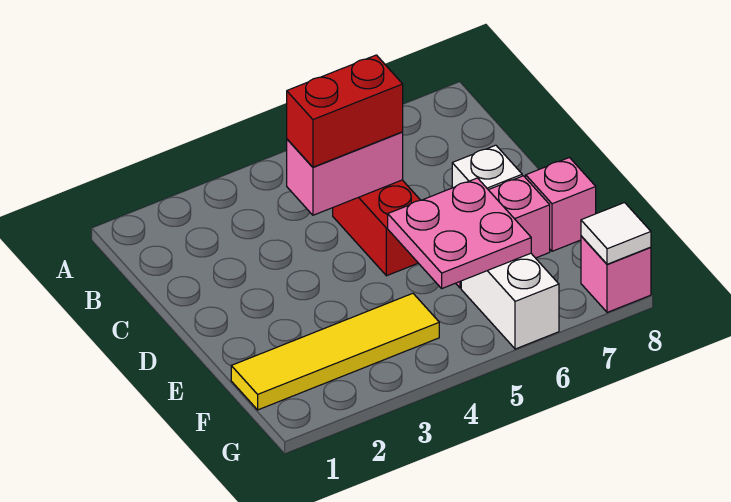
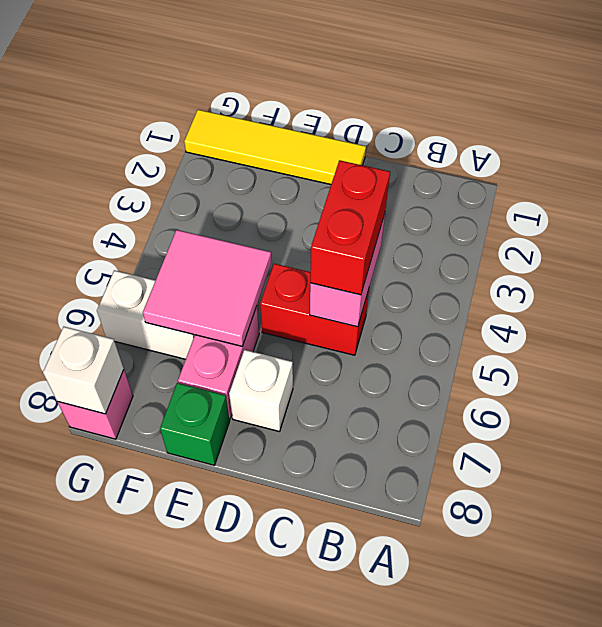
pink plate E5:F6 level 2 -> pink tile E5:F6 level 2
pink brick E8 level 1 -> green brick E8 level 1
yellow tile F1:F4 level 1 -> yellow tile D1:G1 level 1
white tile G8 level 2 -> white brick G8 level 2

